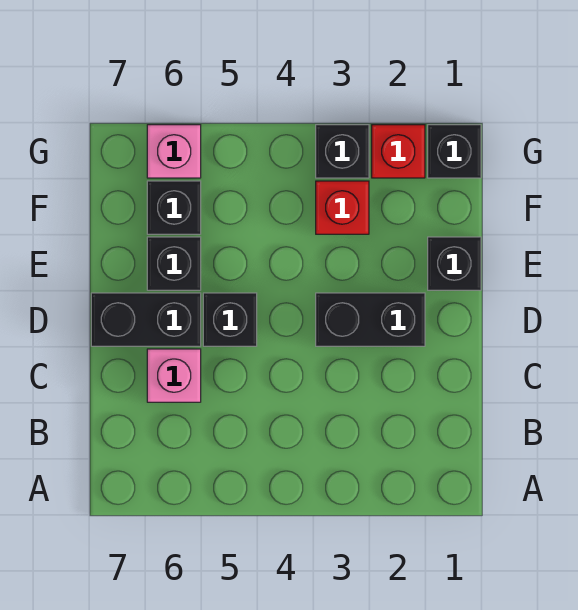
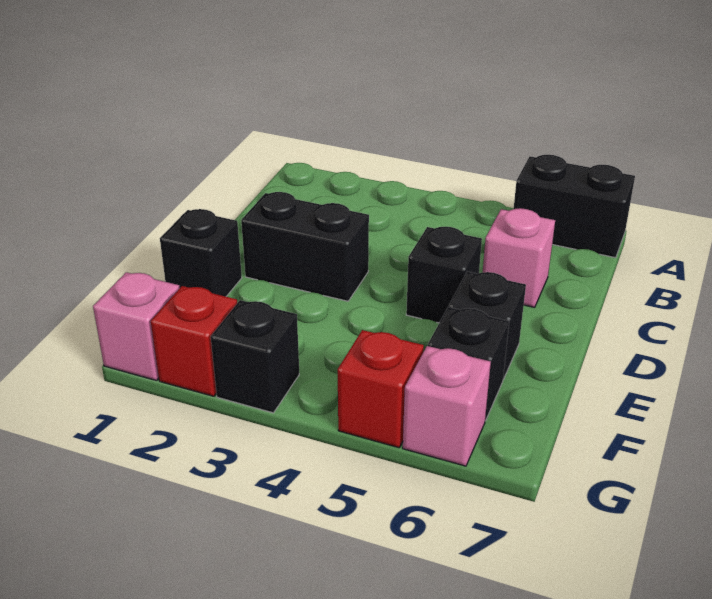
black brick D6:D7 level 1 -> black brick A6:A7 level 1
red brick F3 level 1 -> red brick G5 level 1
black brick G1 level 1 -> pink brick G1 level 1

